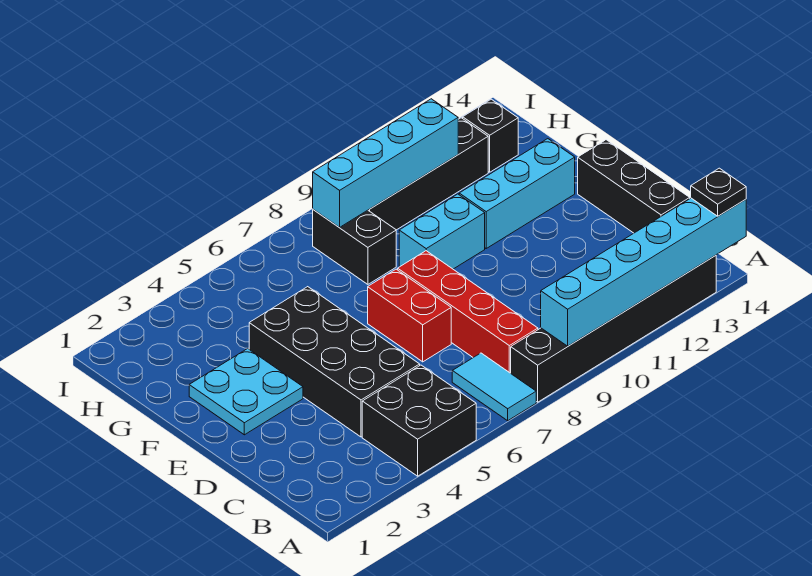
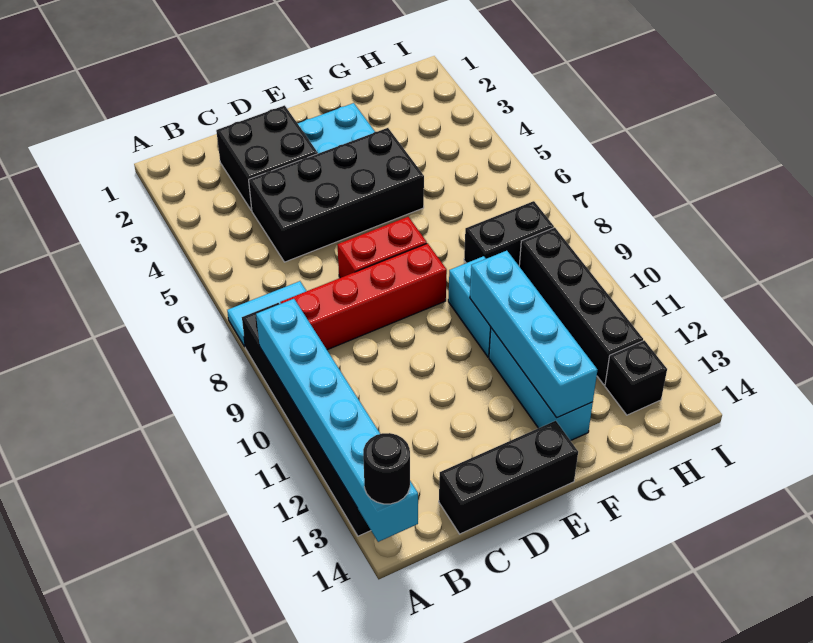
black brick A4:B5 level 1 -> black brick C2:D3 level 1
black plate A14 level 3 -> black round brick A14 level 3
cyan brick H8:H11 level 2 -> cyan brick F10:F13 level 2

